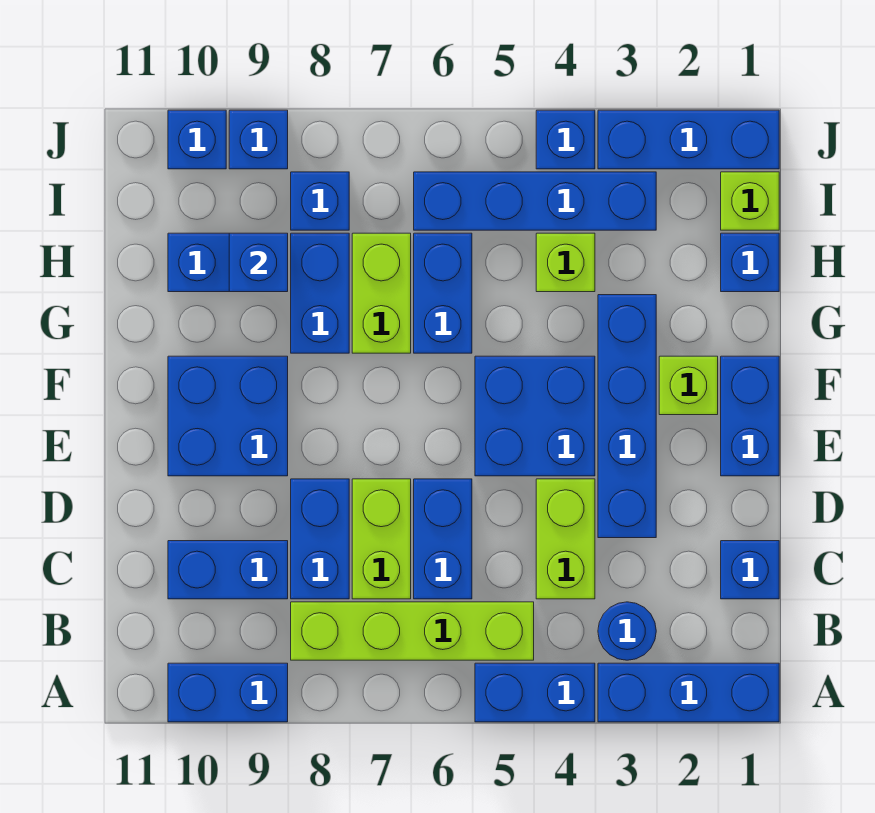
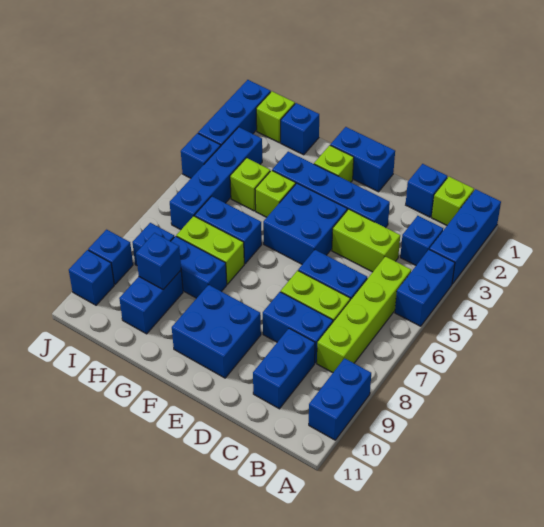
none -> lime brick B1 level 1
blue round brick B3 level 1 -> blue brick B3 level 1
none -> lime brick G4 level 1

